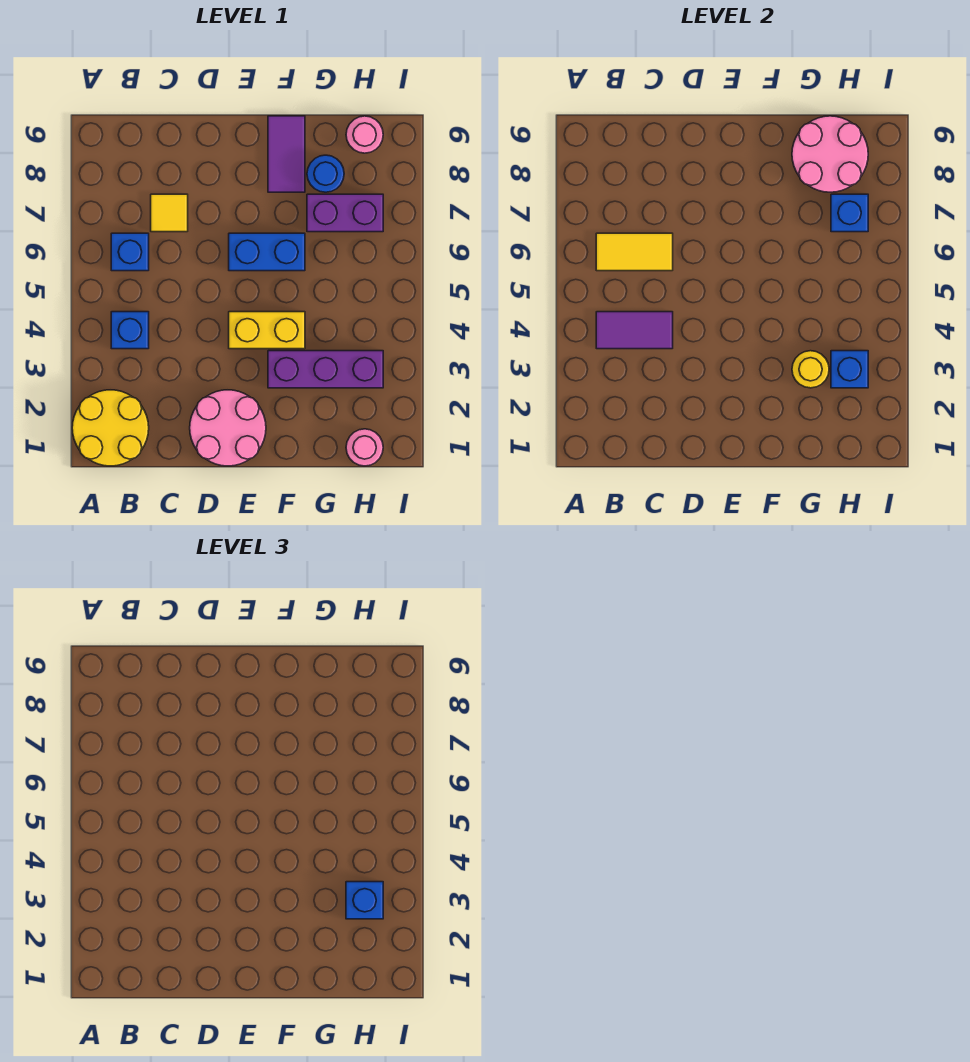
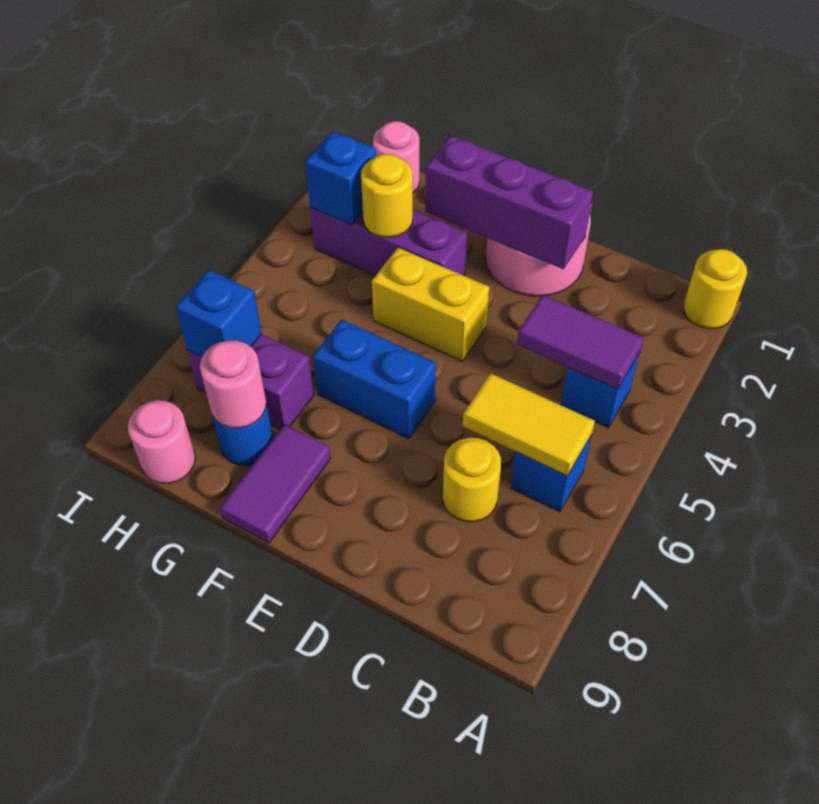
yellow round brick A1:B2 level 1 -> yellow round brick A1 level 1
yellow tile C7 level 1 -> yellow round brick C7 level 1
none -> purple brick D2:F2 level 2
pink round brick G8:H9 level 2 -> pink round brick G8 level 2
blue brick H3 level 3 -> none

